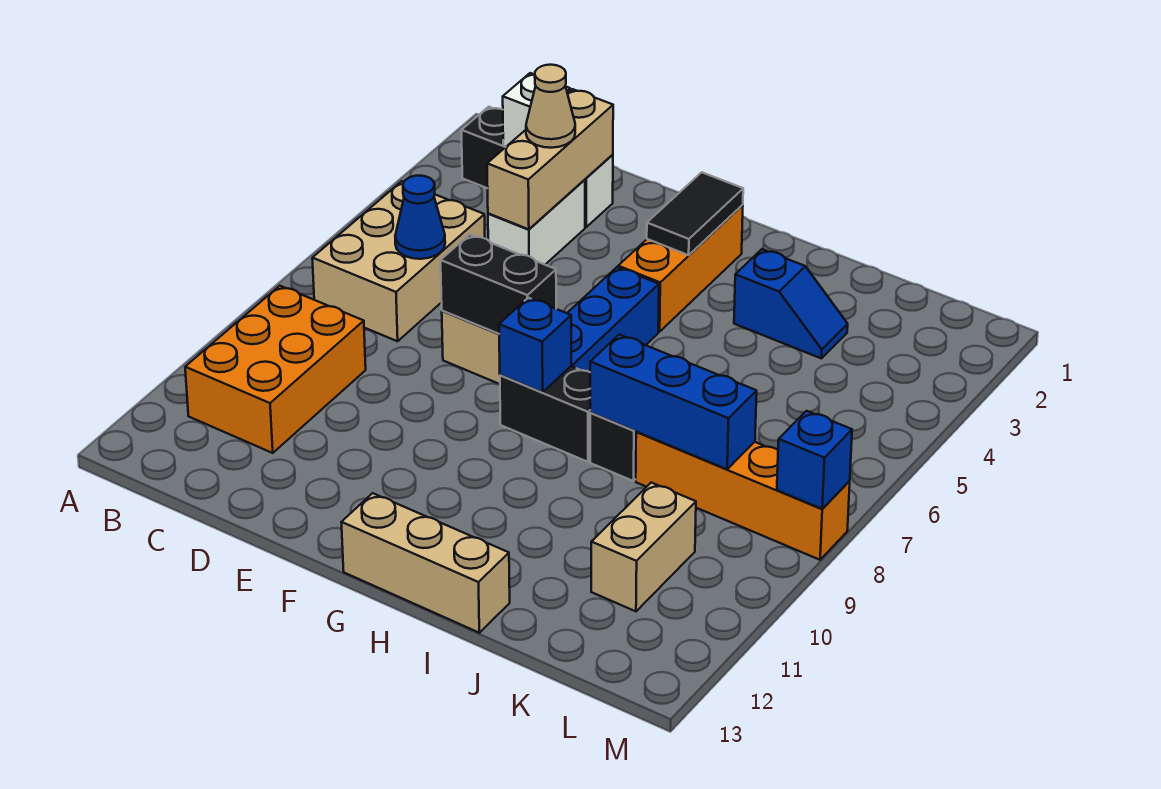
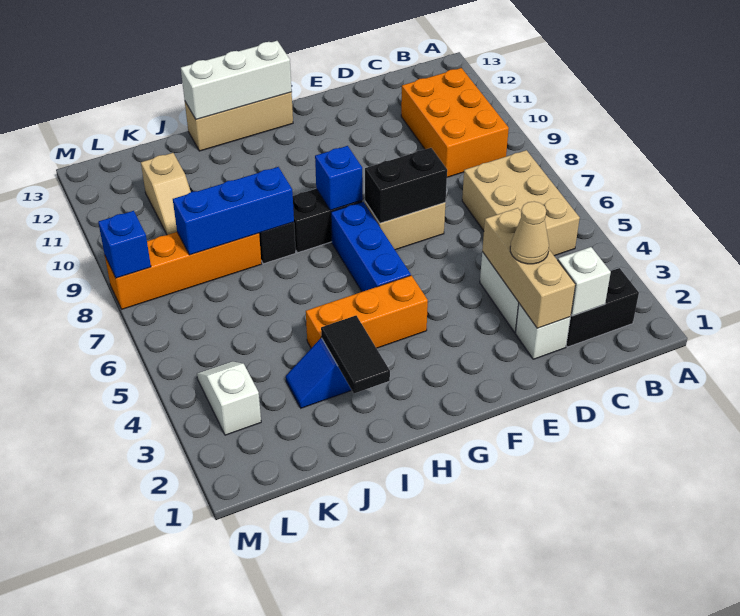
blue cone C6 level 2 -> none
orange brick G2:G4 level 1 -> orange brick G4:I4 level 1
black tile G2:G3 level 2 -> black tile I2:I3 level 2
none -> white brick G13:I13 level 2
tan brick K10:K11 level 1 -> tan slope K10:K11 level 1 top 11
none -> white slope L3:L4 level 1 top 3

